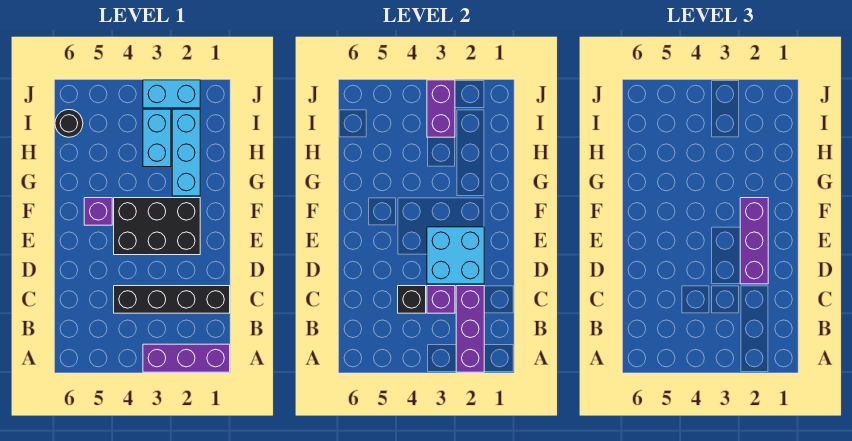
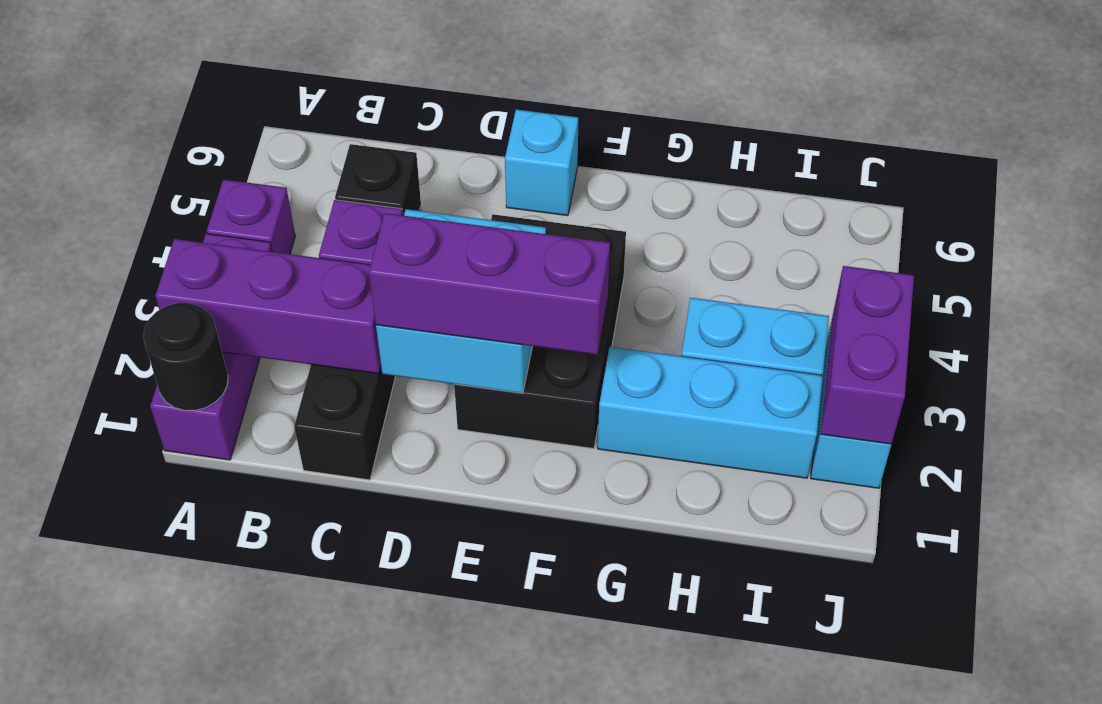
none -> cyan brick E6 level 1
purple brick F5 level 1 -> purple brick A4 level 1
purple brick I3:J3 level 2 -> purple brick J2:J3 level 2
black round brick I6 level 1 -> black round brick A1 level 2

